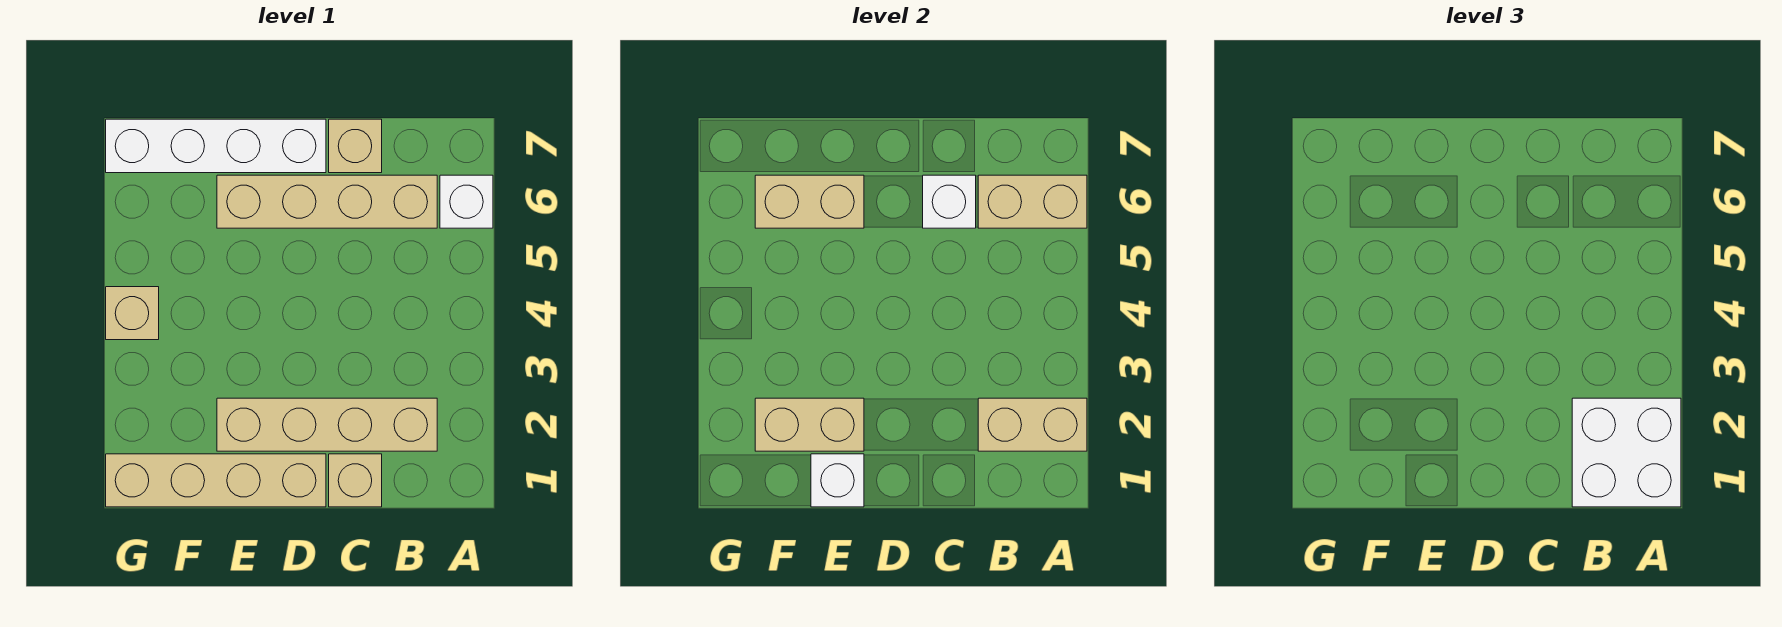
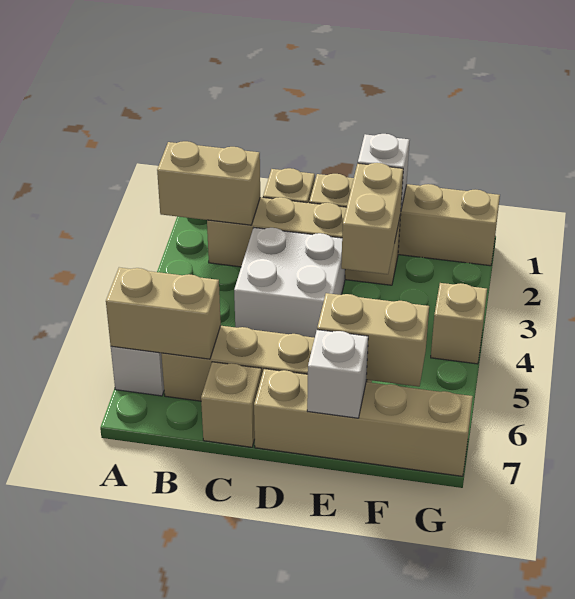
white brick A1:B2 level 3 -> white brick C3:D4 level 1
white brick C6 level 2 -> white brick E7 level 2
white brick D7:G7 level 1 -> tan brick D7:G7 level 1
tan brick E2:F2 level 2 -> tan brick E2:E3 level 2

